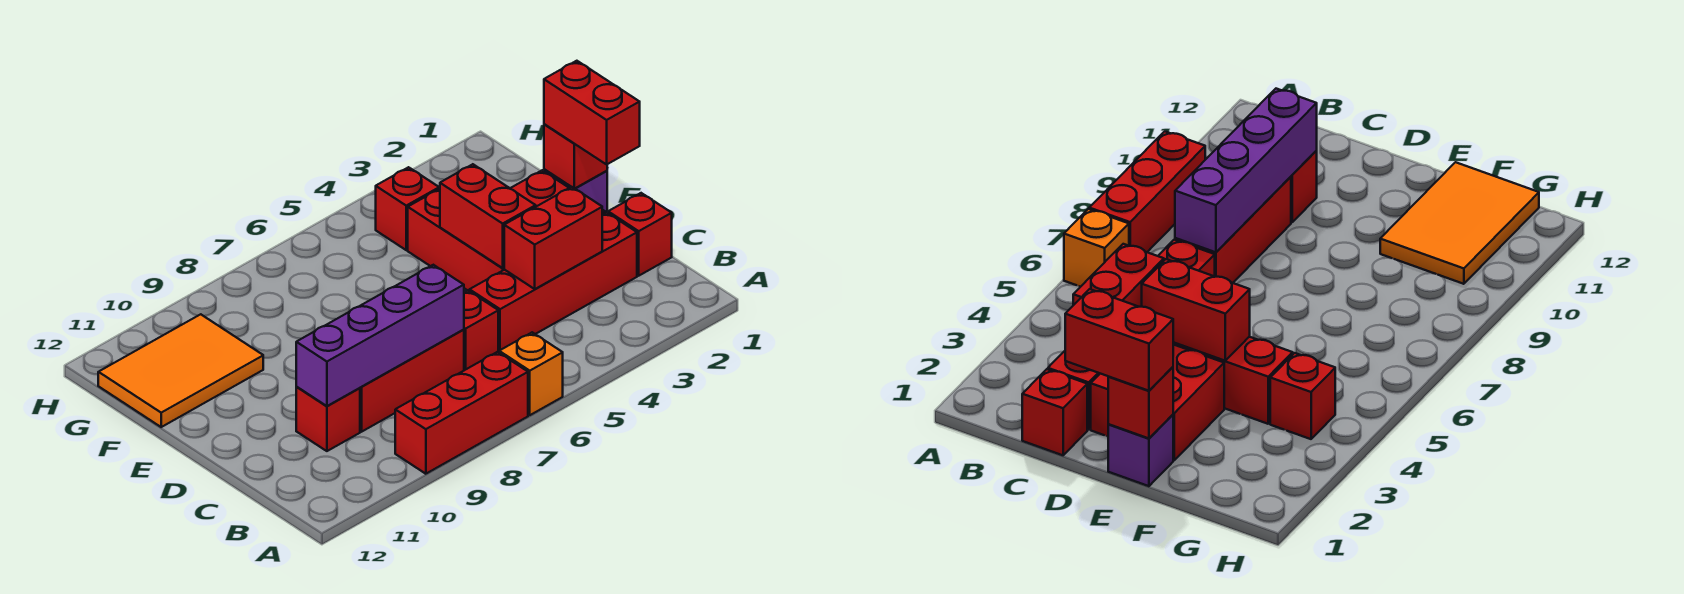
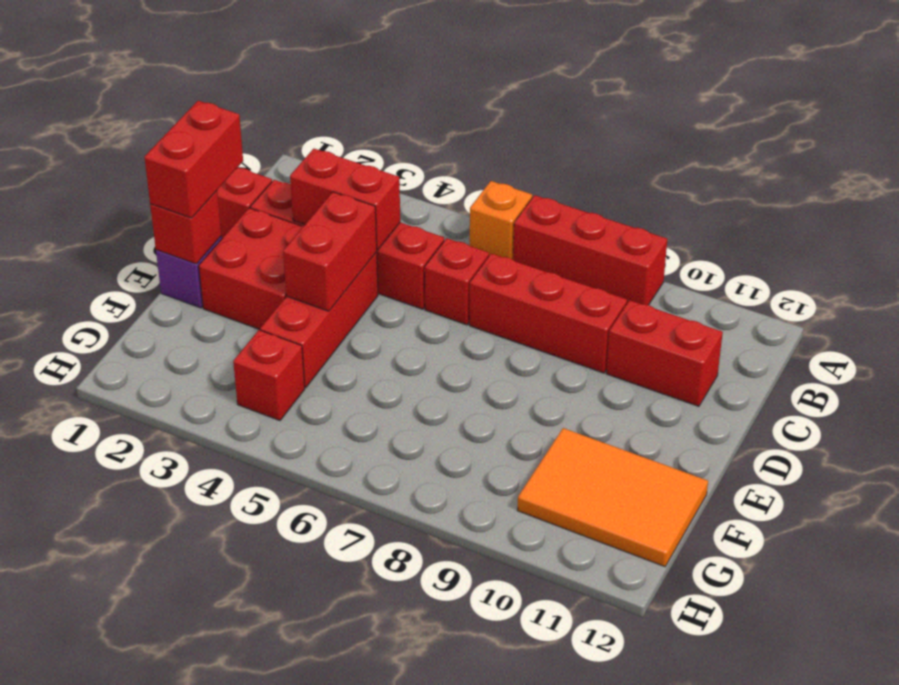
purple brick C7:C10 level 2 -> none
red brick C10 level 1 -> red brick C10:C11 level 1

